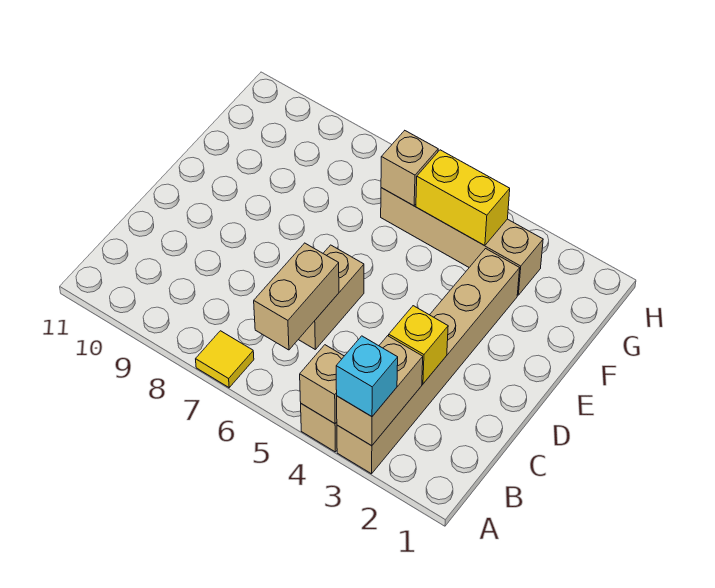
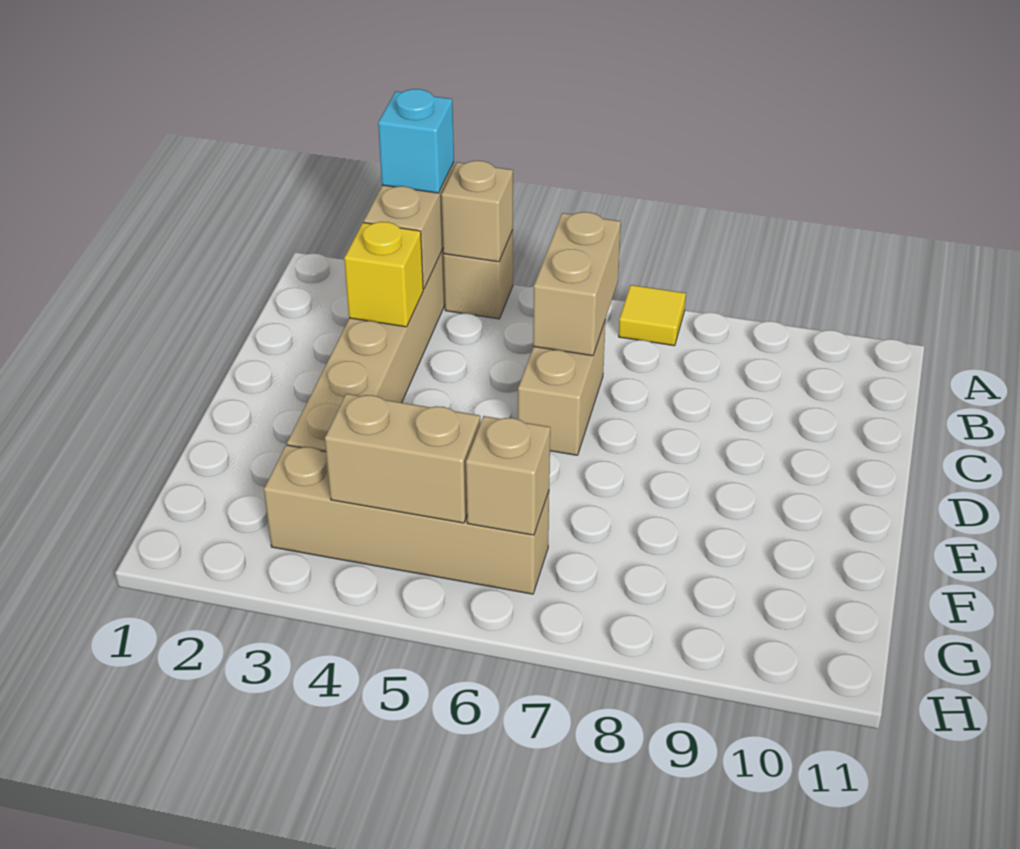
yellow brick G4:G5 level 2 -> tan brick G4:G5 level 2

